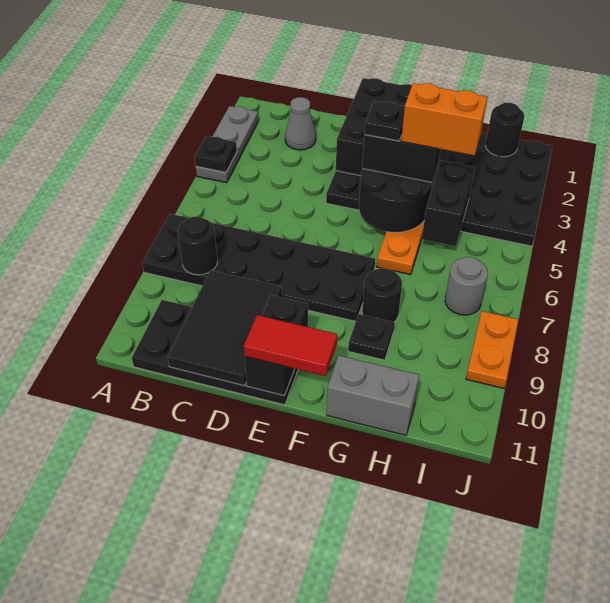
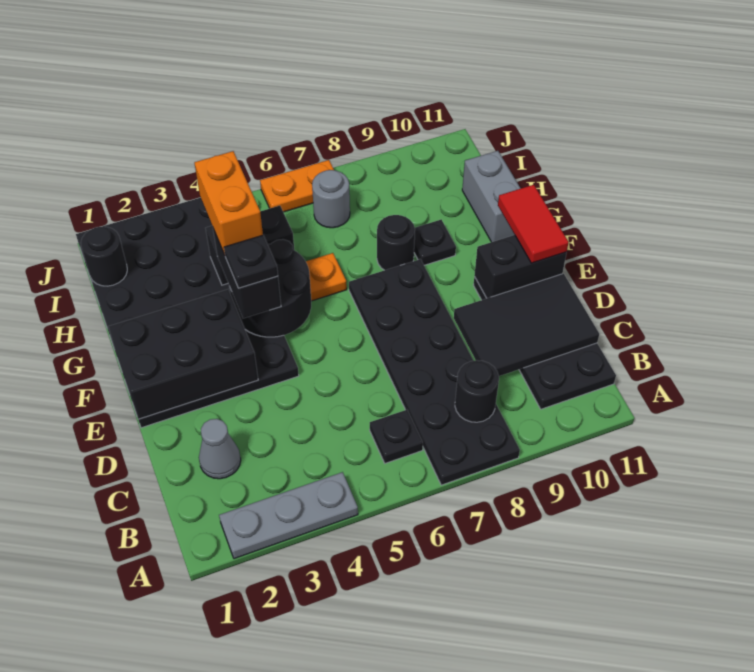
black plate A4 level 2 -> black plate B6 level 1
orange plate J8:J9 level 1 -> orange plate J6:J7 level 1

